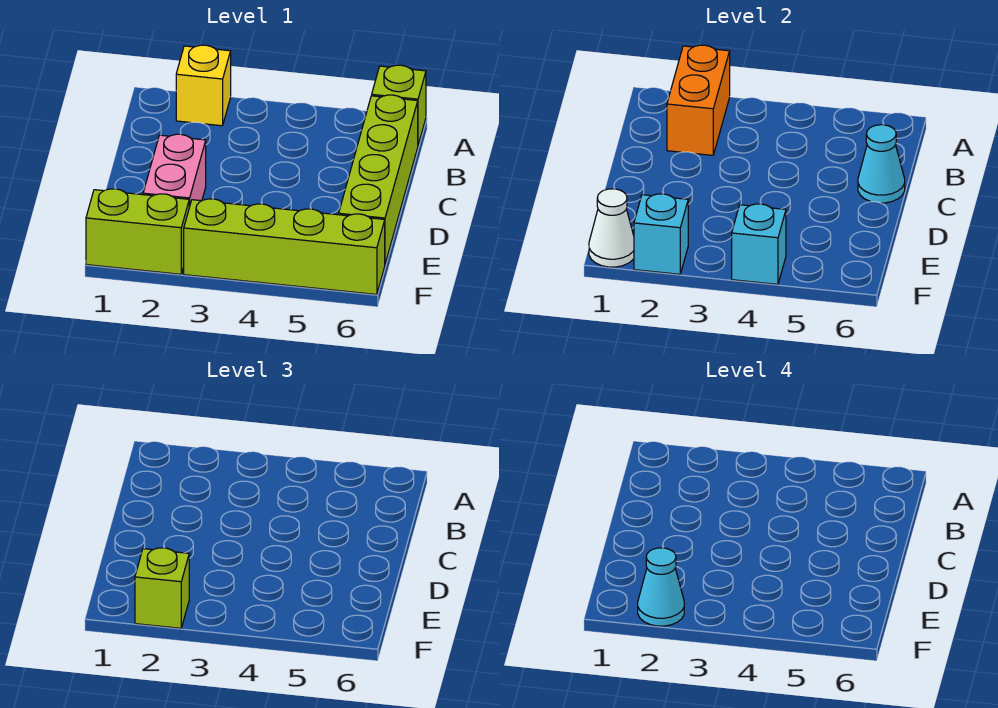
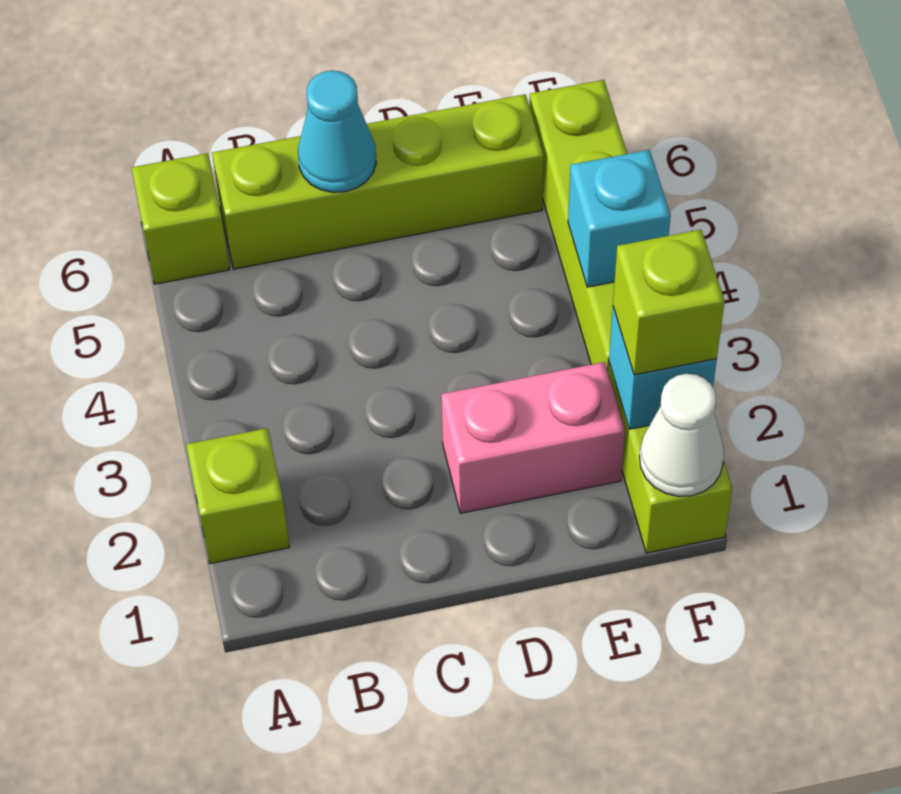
yellow brick A2 level 1 -> lime brick A2 level 1
orange brick A2:B2 level 2 -> none
cyan cone F2 level 4 -> none

